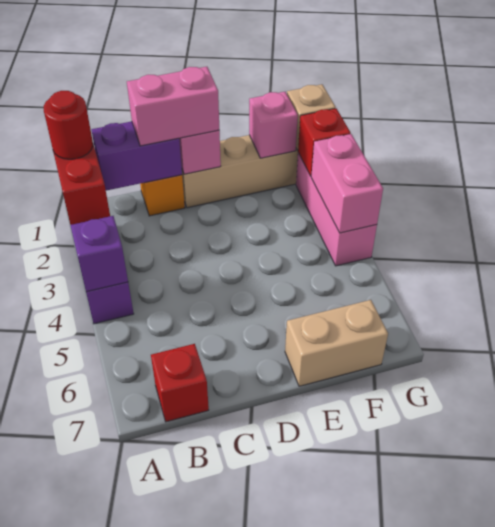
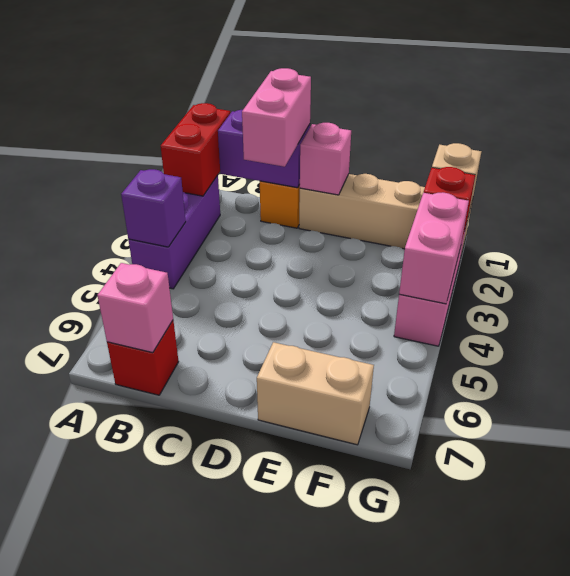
red round brick A1 level 3 -> none
pink brick C1:D1 level 3 -> pink brick C1:C2 level 3
pink brick F1 level 2 -> pink brick B7 level 2

